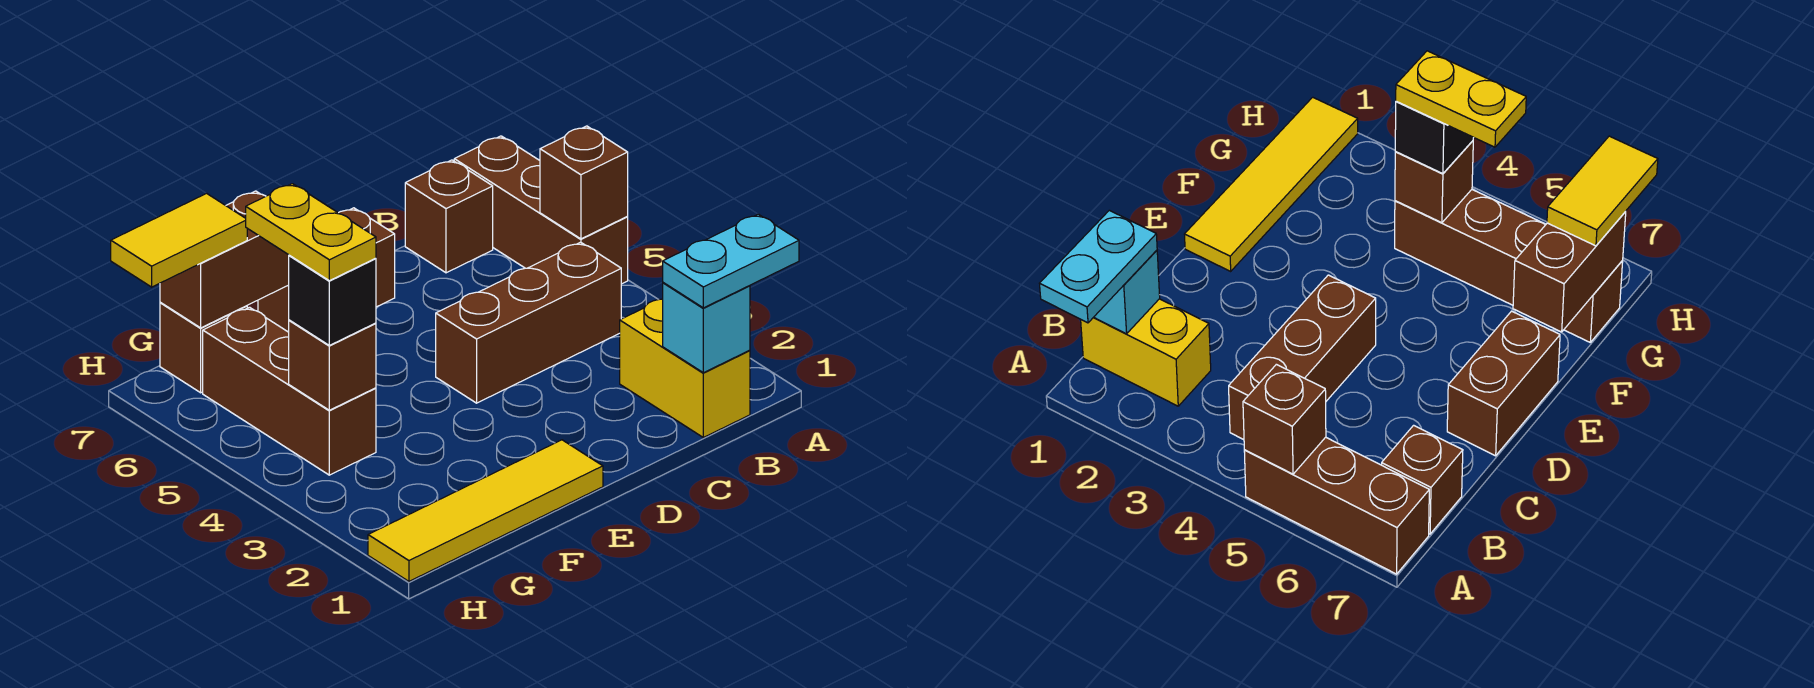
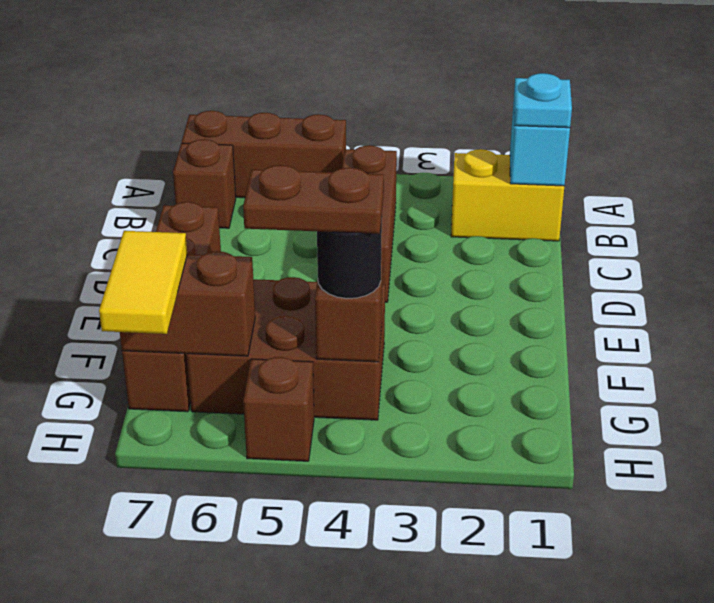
cyan plate A1:B1 level 3 -> cyan plate B1 level 3
brown brick A5 level 2 -> brown brick H5 level 1
yellow tile E1:H1 level 1 -> none
brown brick F7:G7 level 2 -> brown brick G6:G7 level 2
brown brick G4:G6 level 1 -> brown brick F4:G6 level 1
black brick G4 level 3 -> black round brick G4 level 3
yellow plate G4:G5 level 4 -> brown plate G4:G5 level 4

